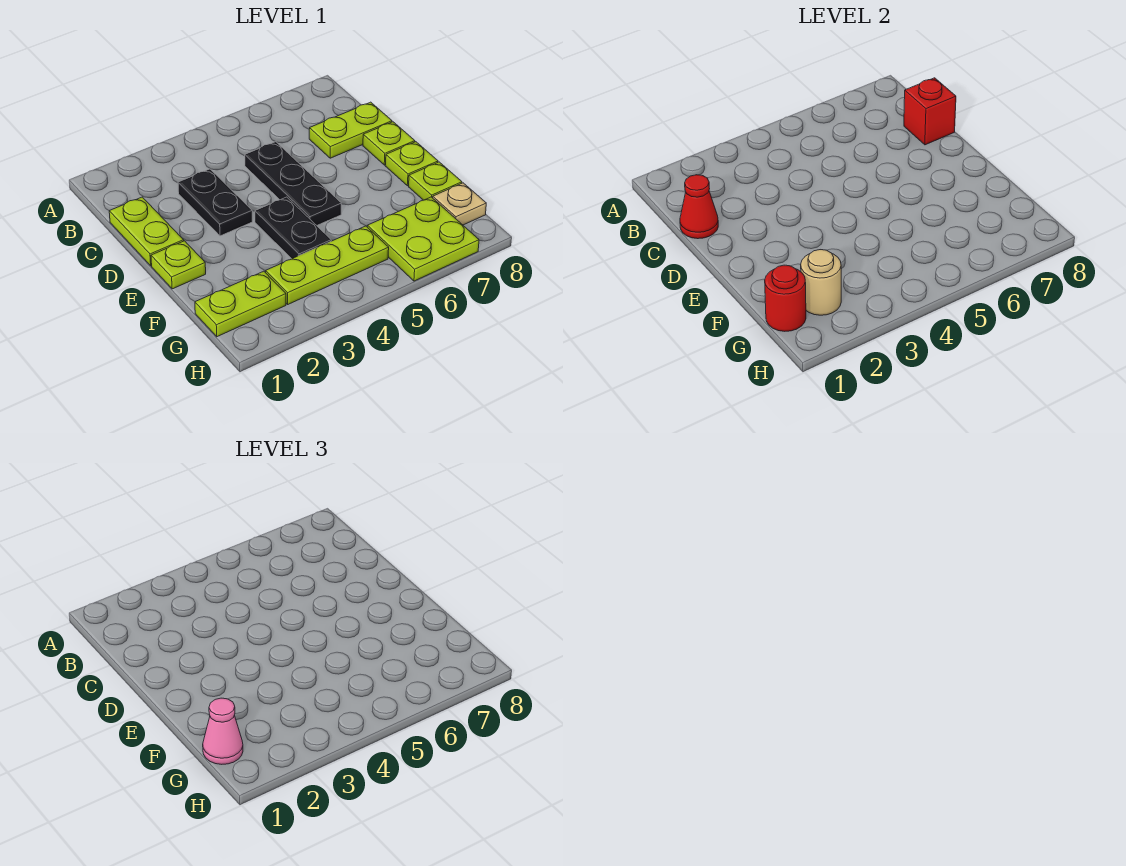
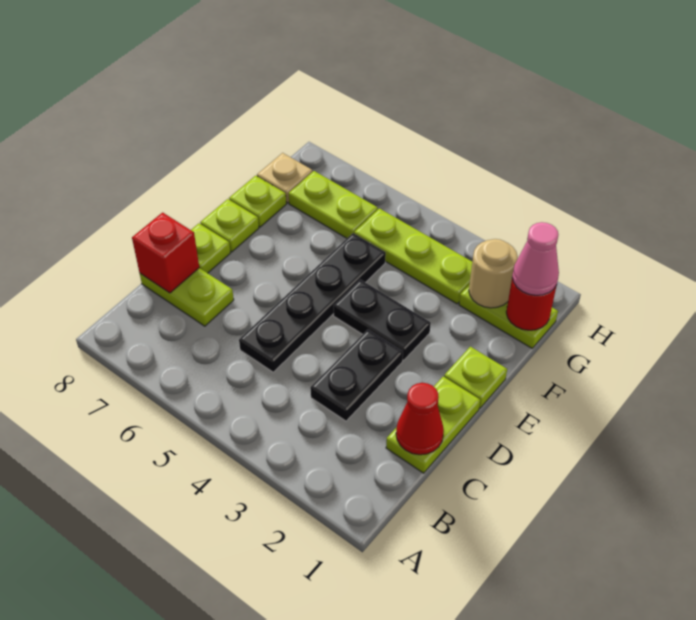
black plate C5:E5 level 1 -> black plate C5:F5 level 1
black plate E4:F4 level 1 -> black plate E3:E4 level 1
lime plate G6:H7 level 1 -> lime plate G6:G7 level 1

